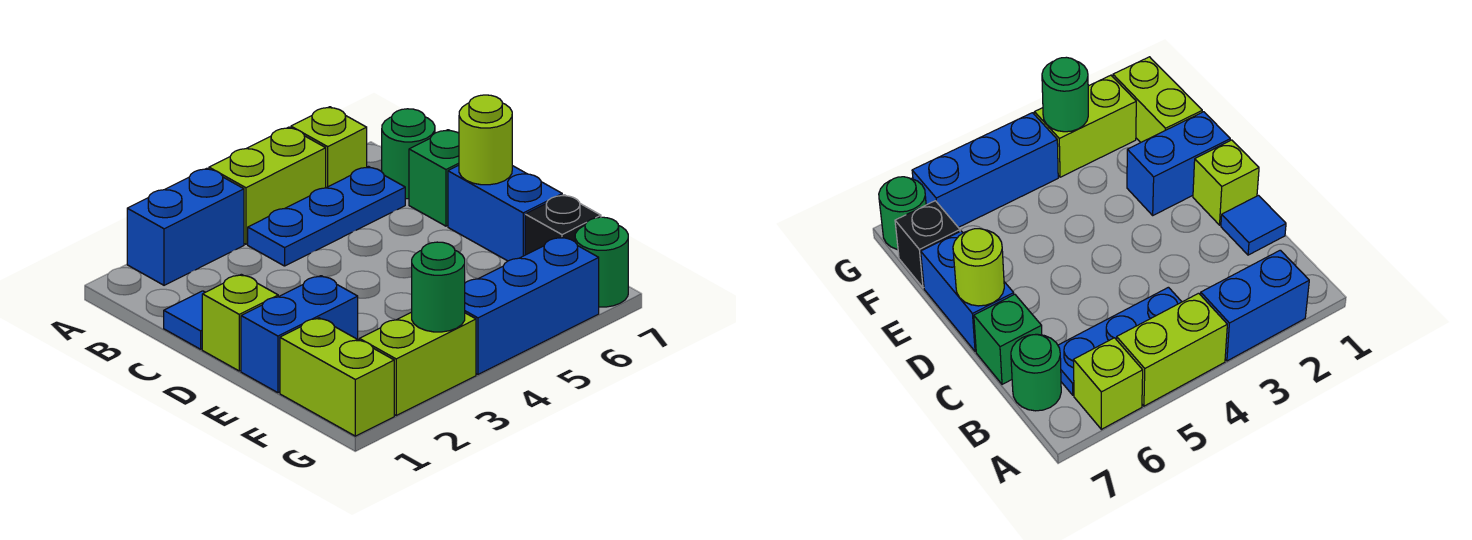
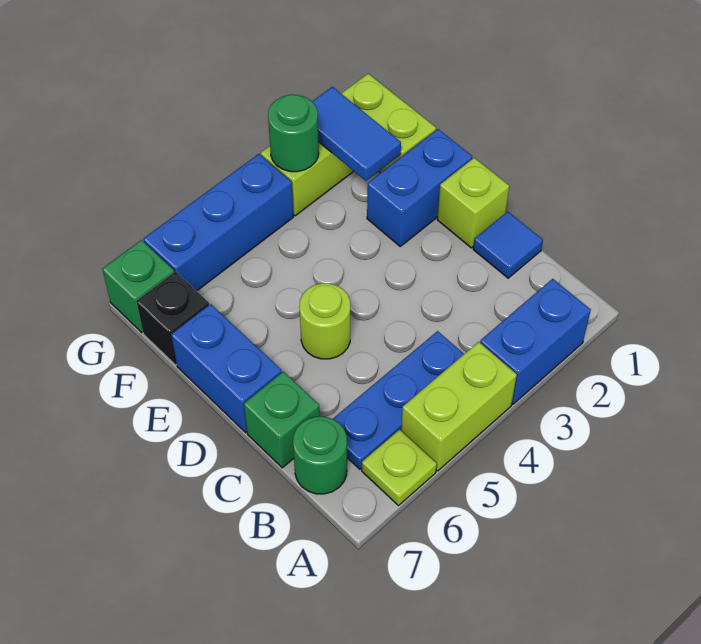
lime brick A6 level 1 -> lime plate A6 level 1
lime round brick D7 level 2 -> lime round brick D5 level 1
none -> blue tile F2:G2 level 2
green round brick G7 level 1 -> green brick G7 level 1

